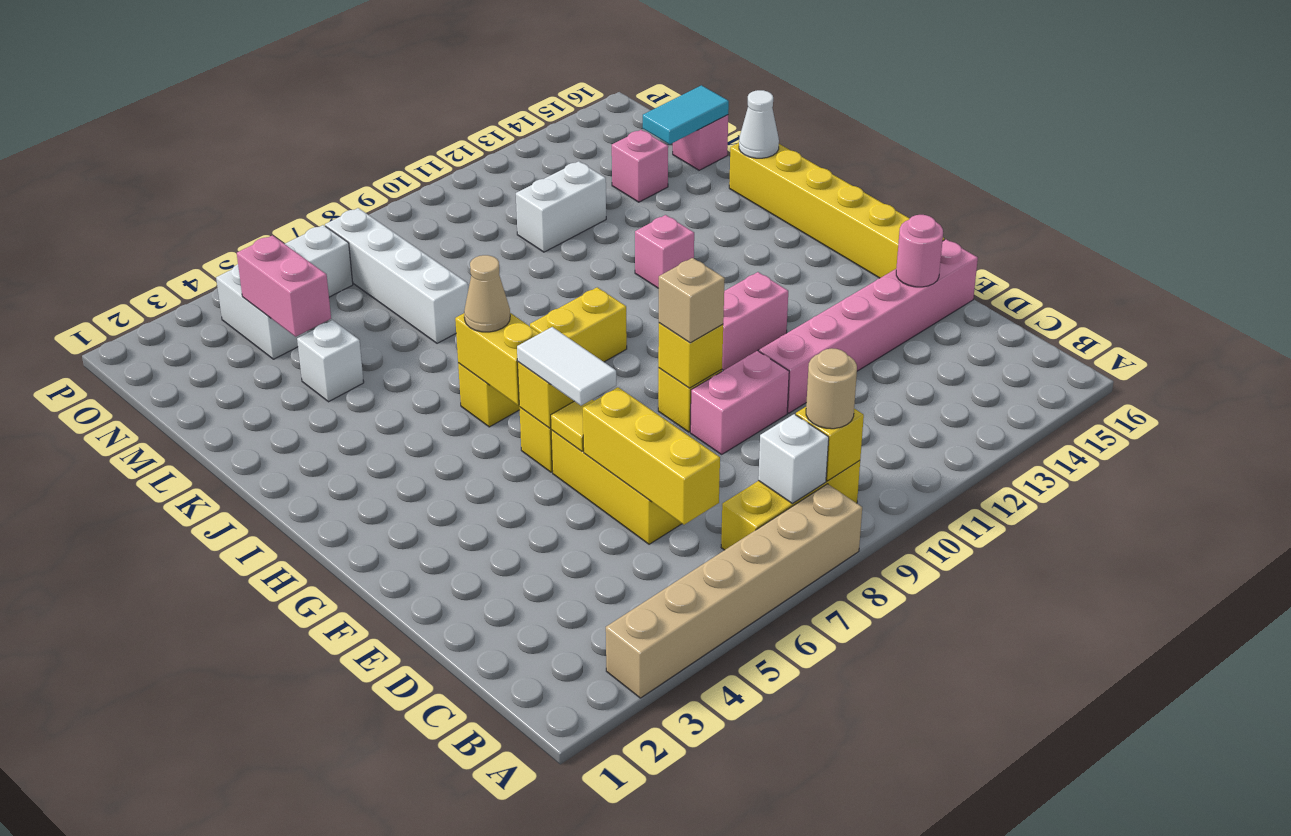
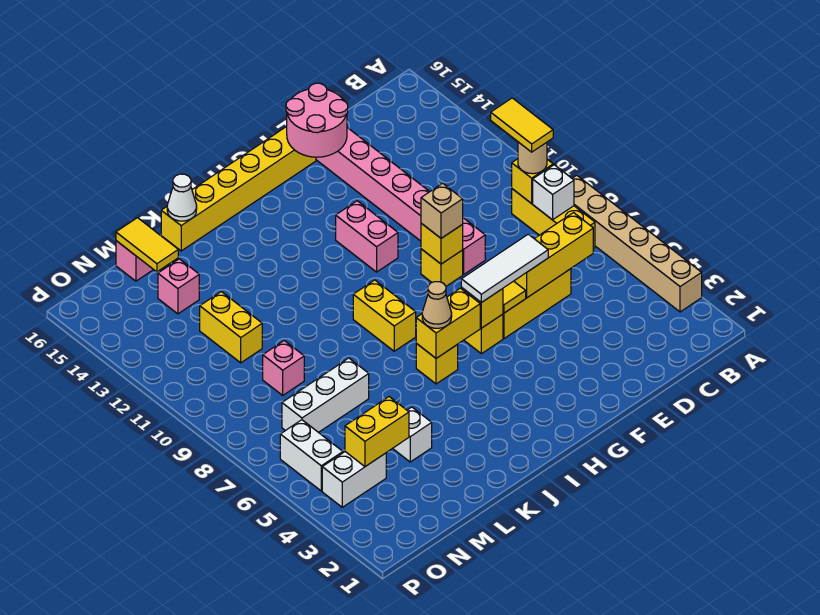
none -> yellow tile B9:B10 level 4
pink round brick E15 level 2 -> pink round brick E15:F16 level 2
white tile F6:G6 level 3 -> white tile E6:G6 level 3
pink brick J12 level 1 -> pink brick M9 level 1
white brick L7:O7 level 1 -> white brick L7:N7 level 1
pink brick M4:N4 level 2 -> yellow brick M4:N4 level 2
white brick M11:M12 level 1 -> yellow brick M11:M12 level 1
cyan tile M15:M16 level 2 -> yellow tile M15:M16 level 2

